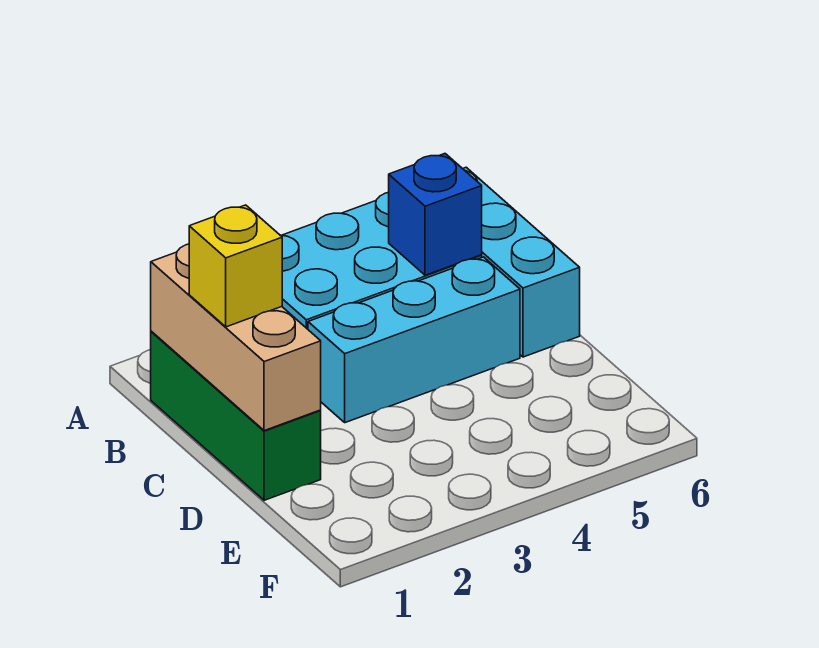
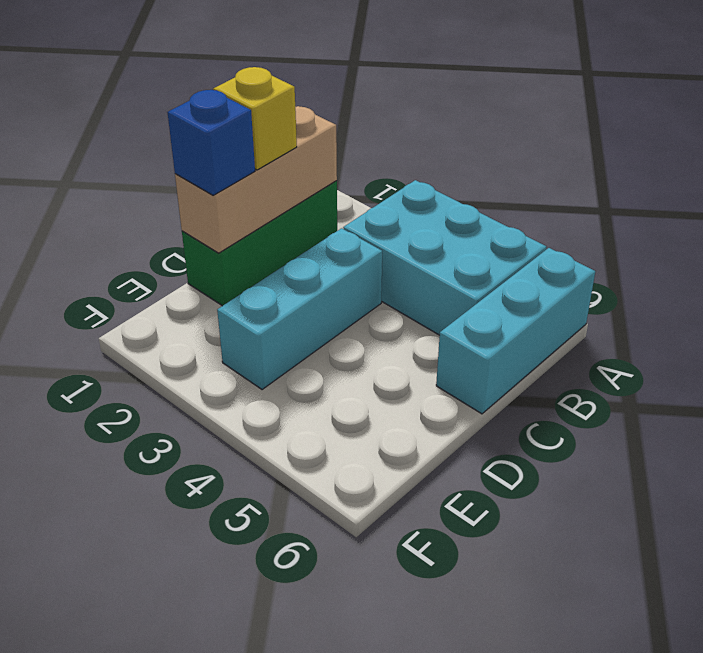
blue brick B5 level 2 -> blue brick D1 level 3
cyan brick C3:C5 level 1 -> cyan brick C3:E3 level 1

